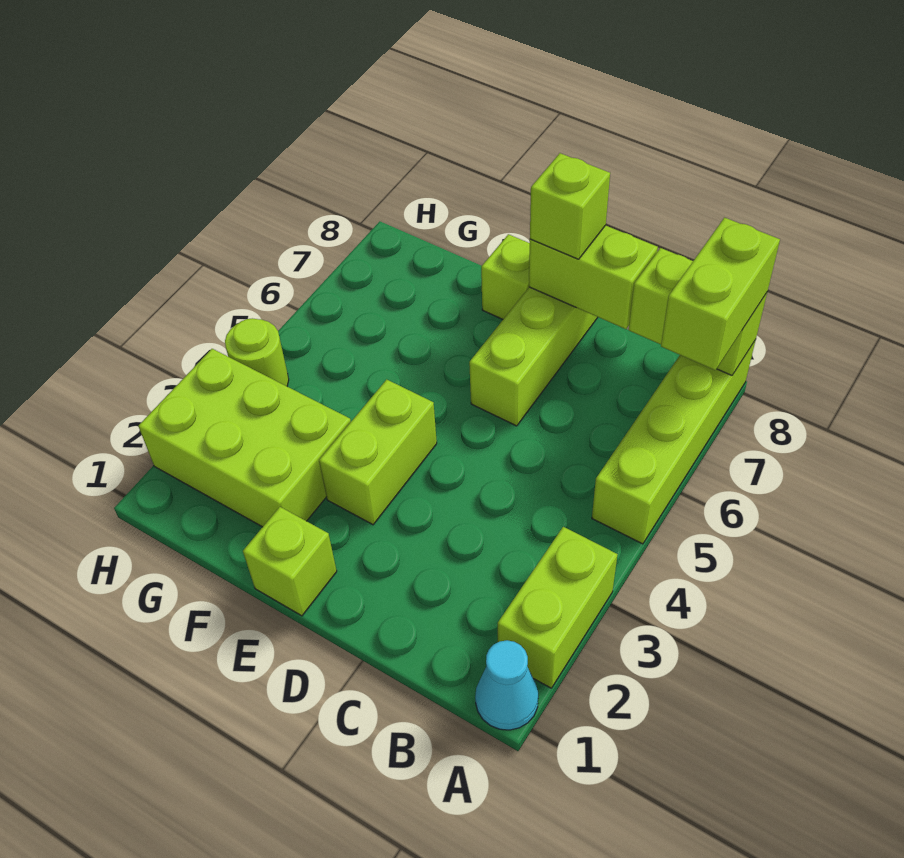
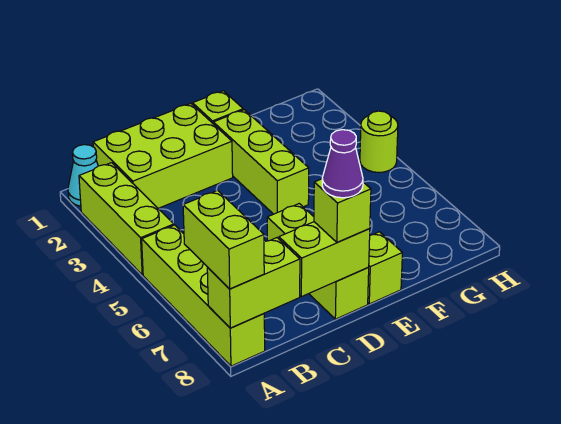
lime brick A2:A3 level 1 -> lime brick A2:A4 level 1
none -> purple cone D8 level 4
lime brick E3:E4 level 1 -> lime brick E2:E4 level 1
lime brick F2:H3 level 1 -> lime brick B1:D2 level 1

